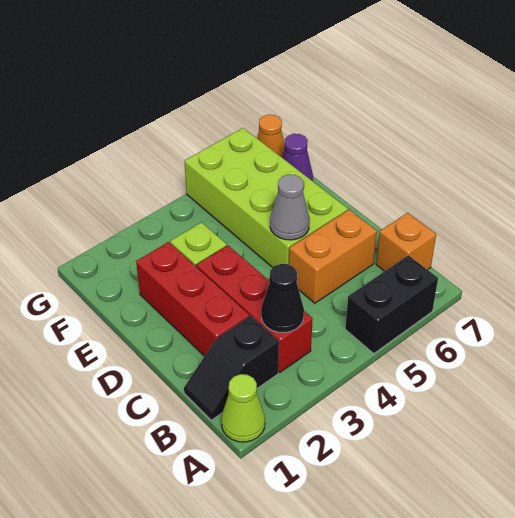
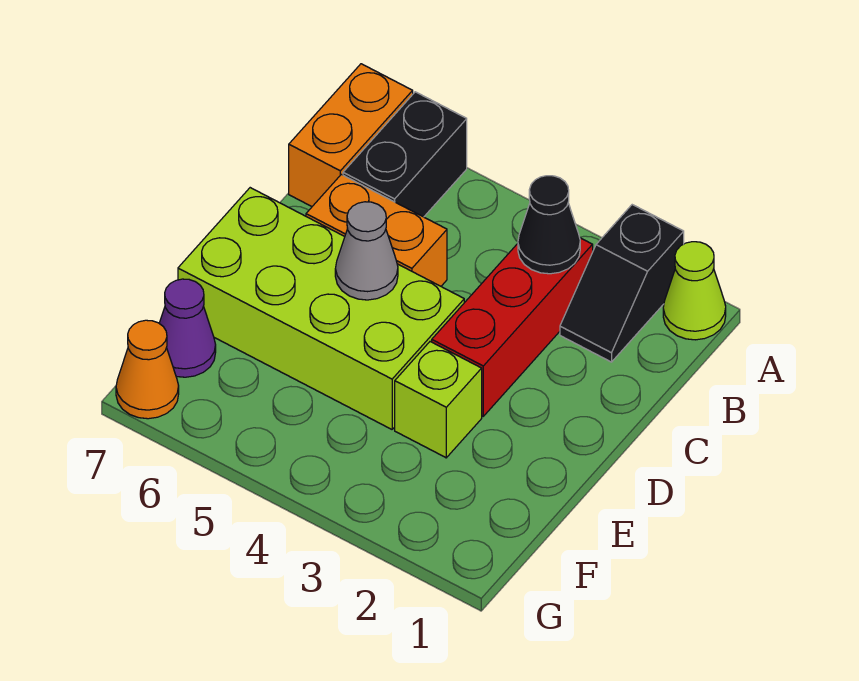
black brick A5:A6 level 1 -> black brick A6:B6 level 1
black slope B1:B2 level 1 top 2 -> black slope A2:B2 level 1 top A
orange brick B7 level 1 -> orange brick A7:B7 level 1
red brick C2:E2 level 1 -> none
lime brick D5:G6 level 1 -> lime brick D4:E7 level 1

